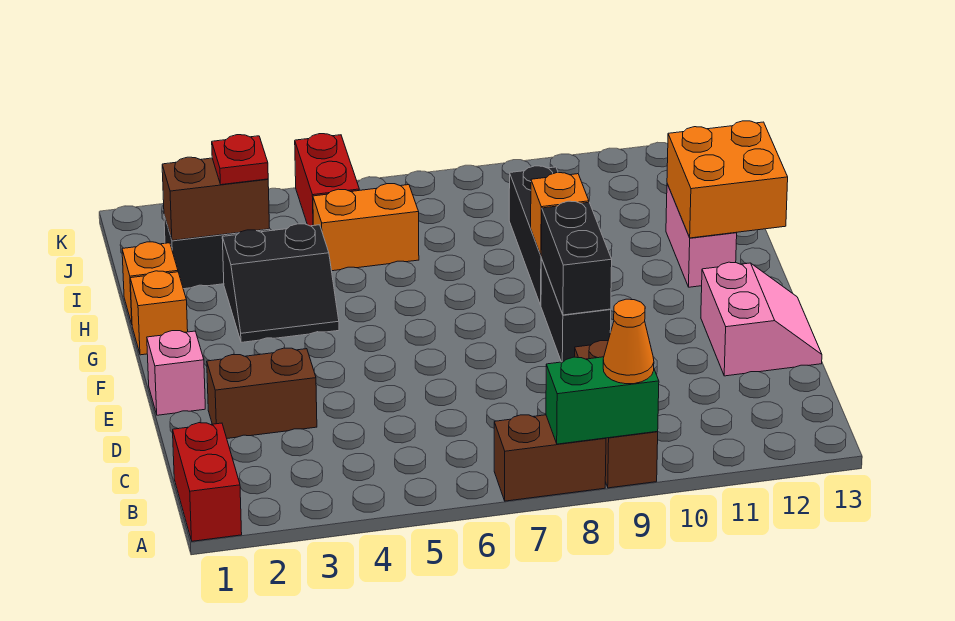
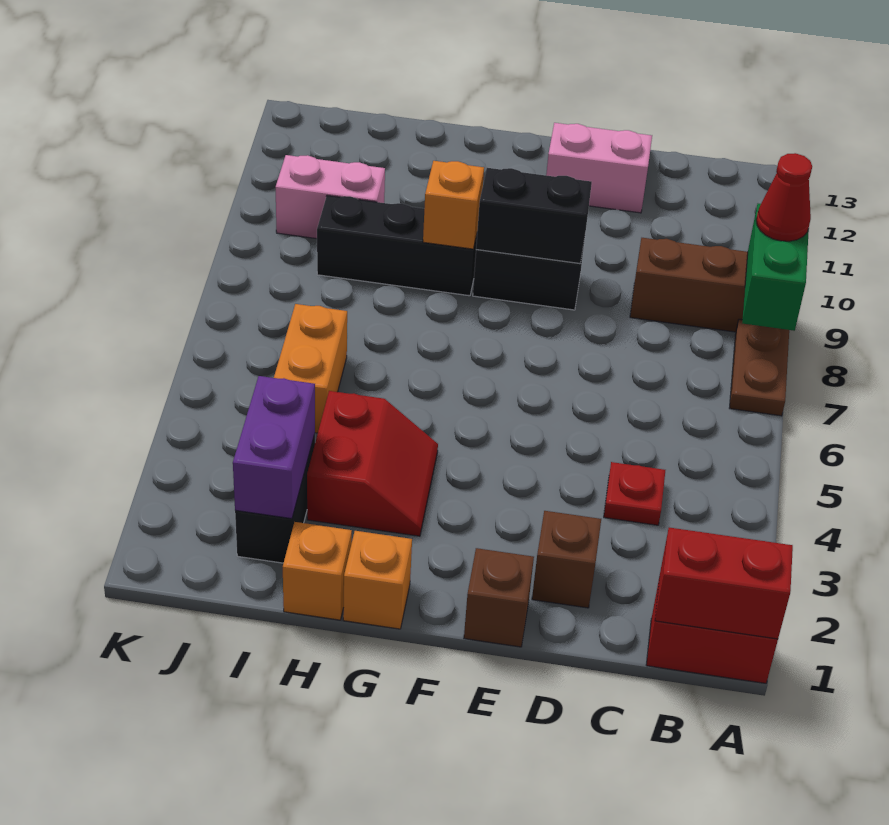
brown brick A7:A8 level 1 -> brown plate A7:A8 level 1
orange cone A9 level 3 -> red cone A9 level 3
brown brick D2:D3 level 1 -> brown brick D2 level 1
pink brick E1 level 1 -> brown brick E1 level 1
black slope G3:H4 level 1 top H -> red slope G3:H4 level 1 top H
pink brick G12:H12 level 1 -> pink brick I10:J10 level 1
orange brick G12:H13 level 2 -> none
brown brick I2:I3 level 2 -> purple brick I2:I3 level 2
red plate I3 level 3 -> red plate C4 level 1
red brick J5:K5 level 1 -> red brick A1:B1 level 2

